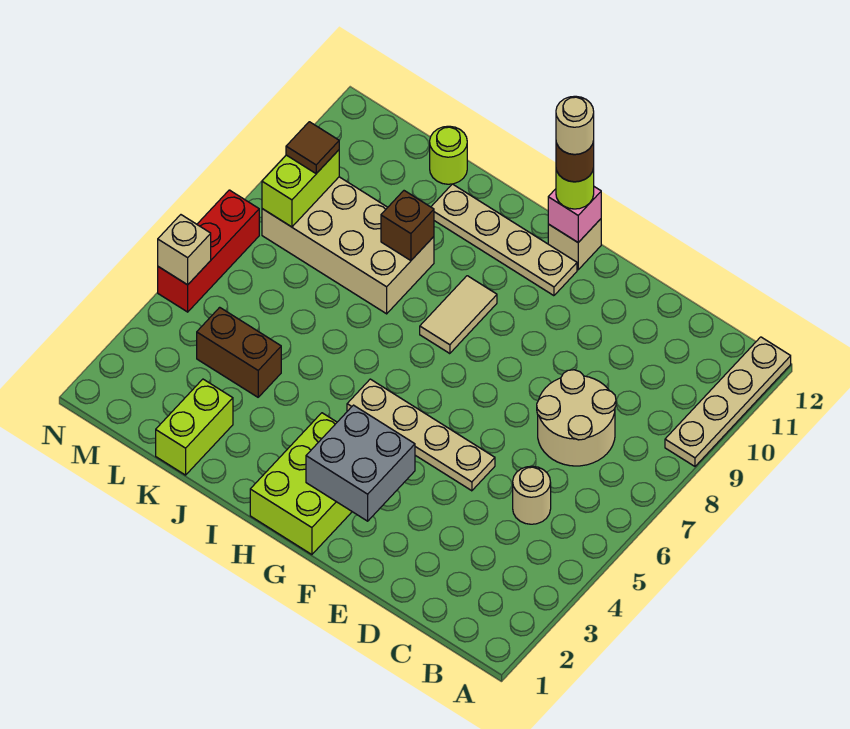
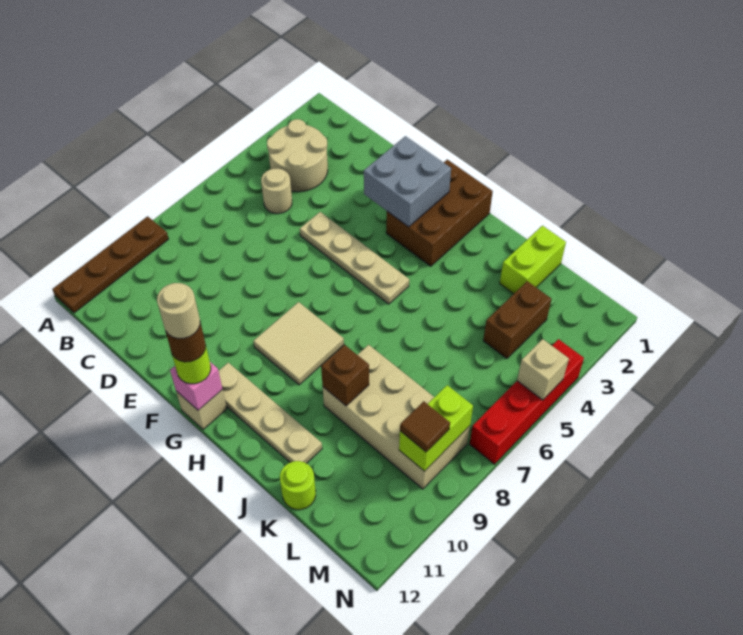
tan plate A9:A12 level 1 -> brown plate A9:A12 level 1
tan round brick C7:D8 level 1 -> tan round brick B3:C4 level 1
lime brick G1:H3 level 1 -> brown brick G1:H3 level 1
tan tile H8:H9 level 1 -> tan tile G8:H9 level 1
brown brick K4:L4 level 1 -> brown brick L3:L4 level 1
red brick N5:N7 level 1 -> red brick N4:N7 level 1

